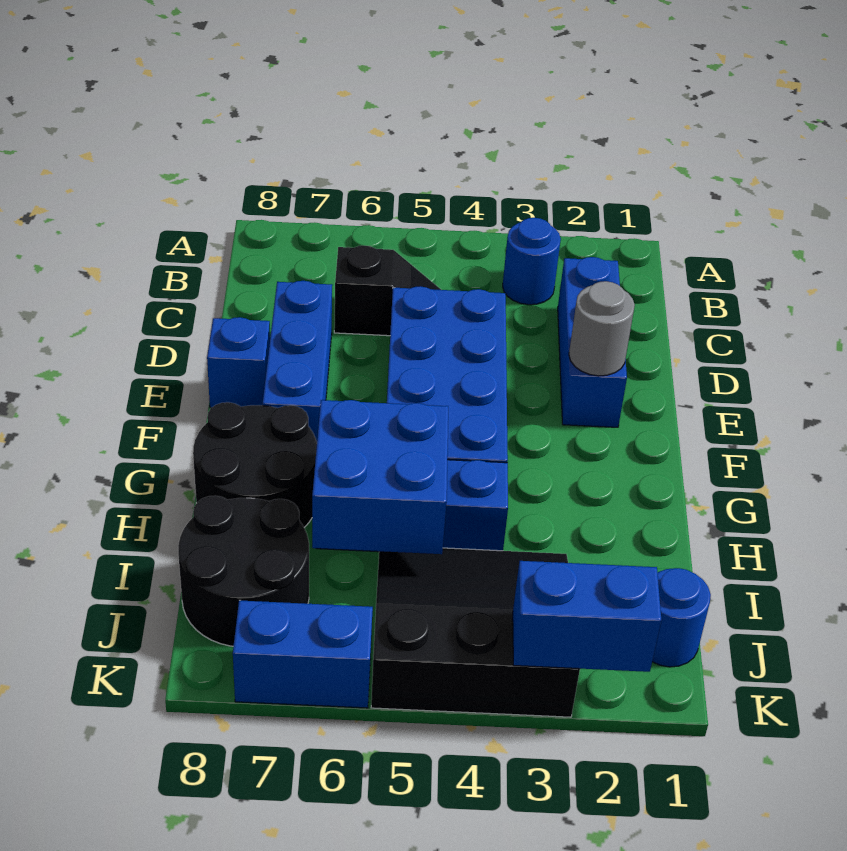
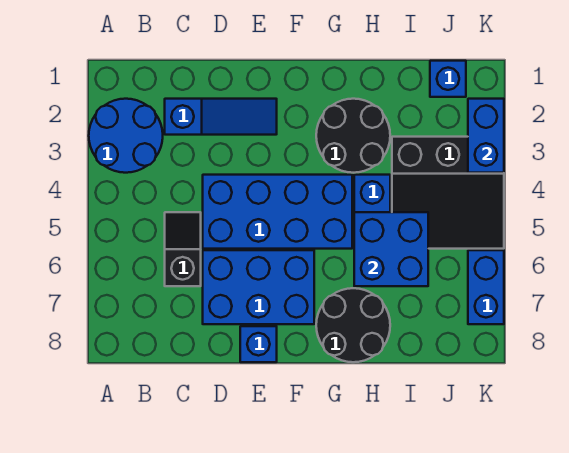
blue round brick B3 level 1 -> blue round brick A2:B3 level 1
blue brick C2:E2 level 1 -> blue slope C2:E2 level 1 top C
blue brick D7:F7 level 1 -> blue brick D6:F7 level 1
grey round brick E2 level 2 -> none
black slope I3:K5 level 1 top K -> black slope I3:K5 level 1 top 3
black round brick I7:J8 level 1 -> black round brick G2:H3 level 1
blue round brick J1 level 1 -> blue brick J1 level 1

